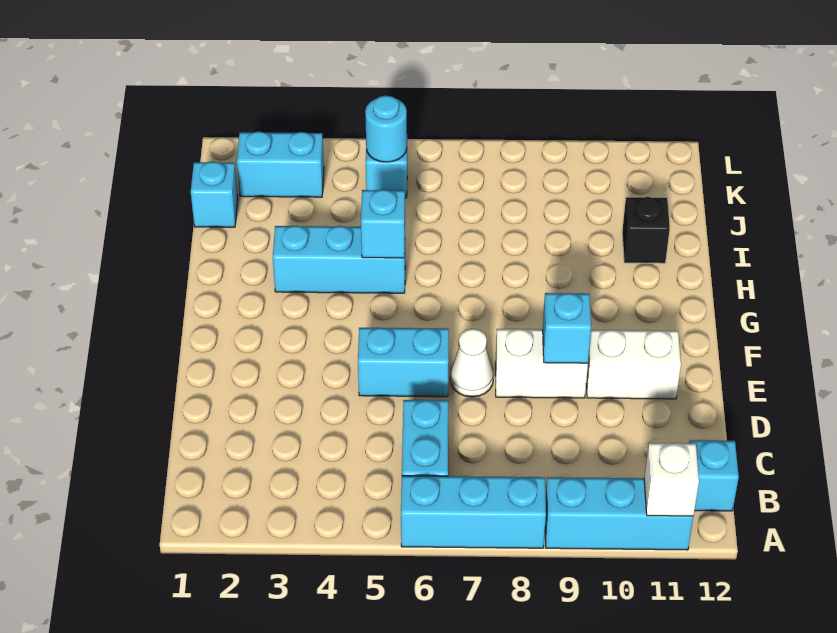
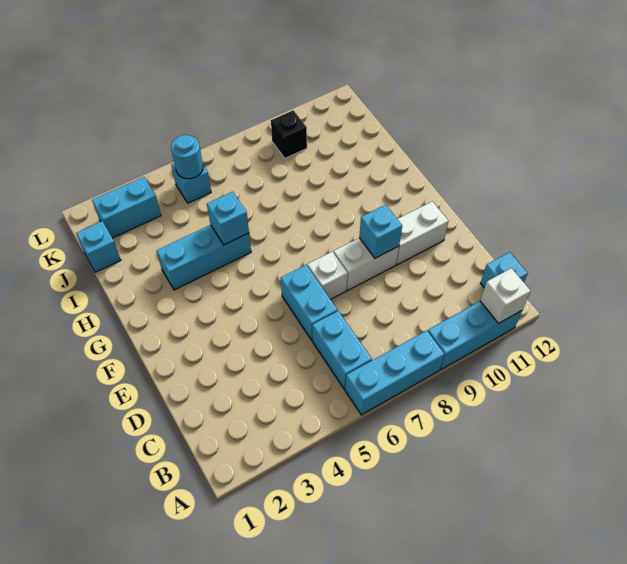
cyan brick E5:E6 level 1 -> cyan brick D6:E6 level 1
white cone E7 level 1 -> white brick E7 level 1
black brick I11 level 1 -> black brick K9 level 1

